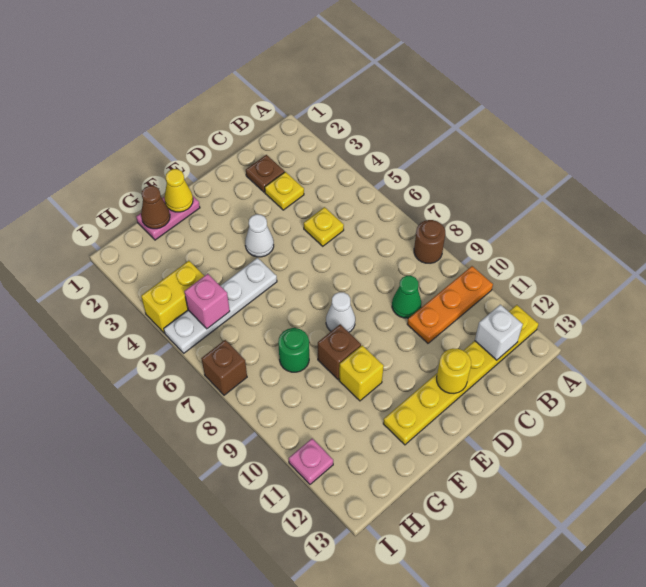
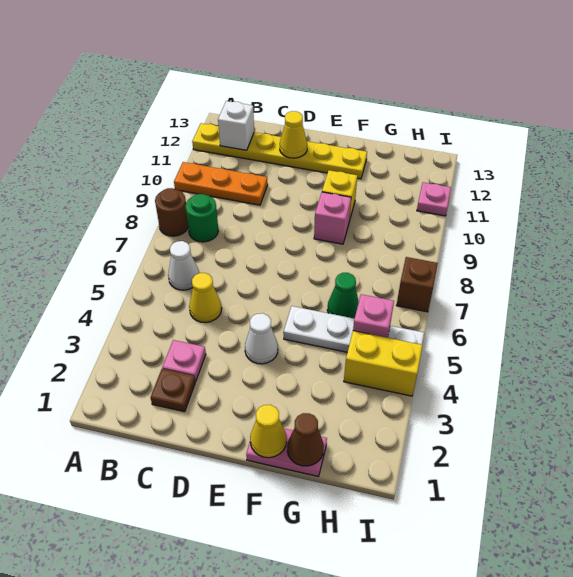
yellow plate C3 level 1 -> pink plate C3 level 1
yellow plate C5 level 1 -> yellow cone C5 level 1
green cone C9 level 1 -> green cone G6 level 1
yellow round brick D12 level 2 -> yellow cone D12 level 2
white cone E8 level 1 -> white cone B6 level 1
brown brick F9 level 1 -> pink brick F9 level 1
green round brick G8 level 1 -> green round brick B8 level 1

